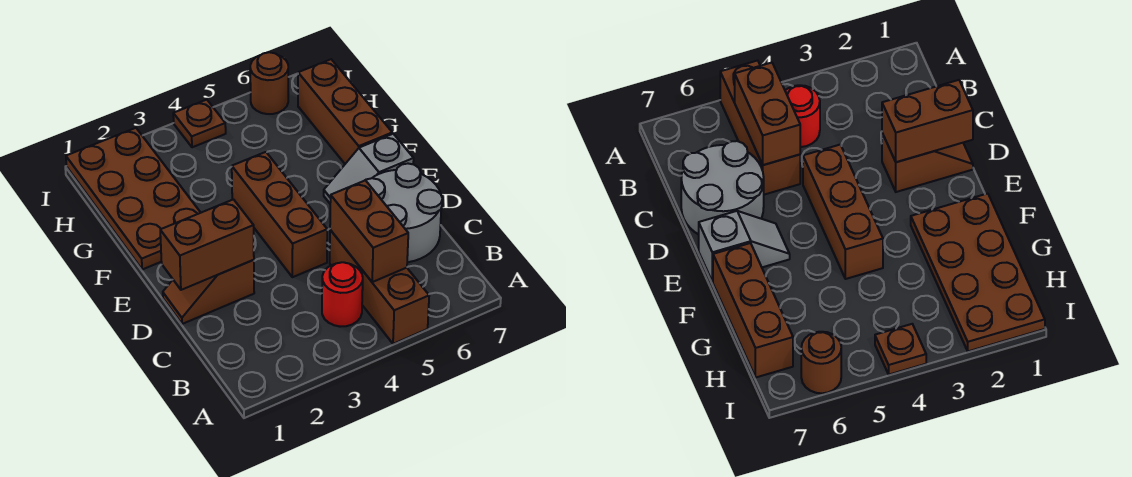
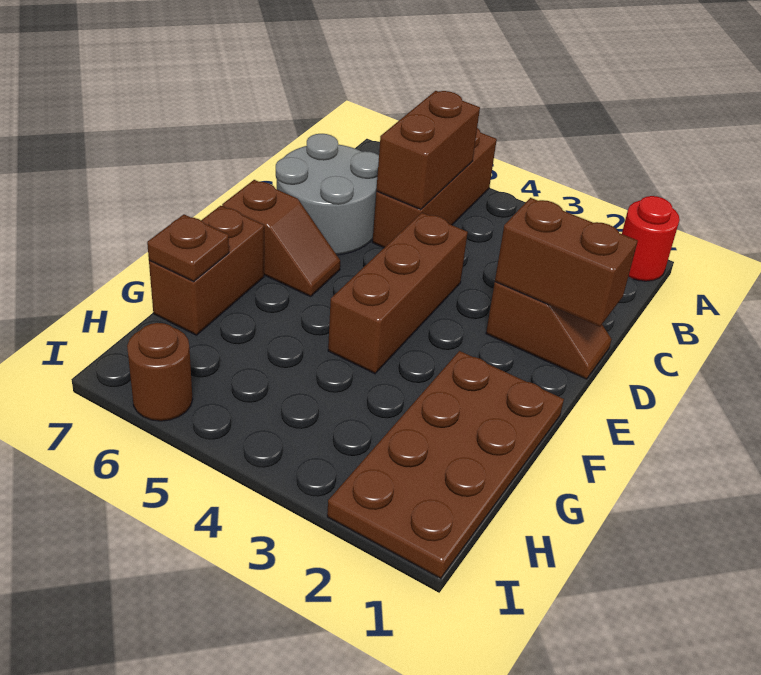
red round brick B4 level 1 -> red round brick A1 level 1
grey slope E6:E7 level 1 top 7 -> brown slope E6:E7 level 1 top 7
brown brick F7:H7 level 1 -> brown brick F7:G7 level 1
brown plate I4 level 1 -> brown plate G7 level 2

